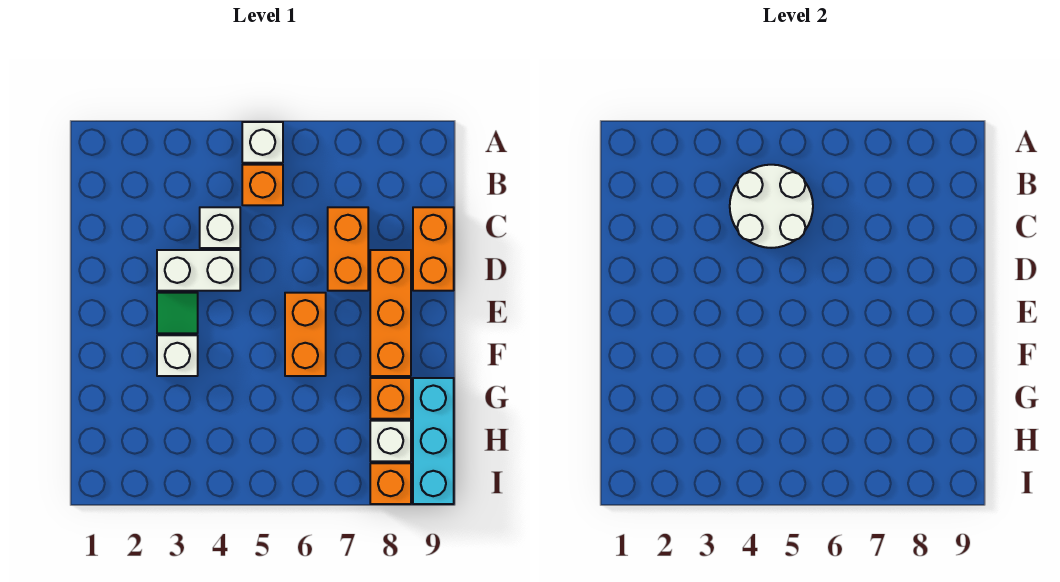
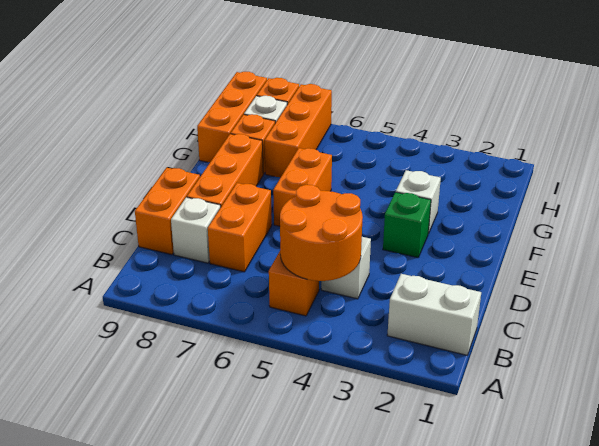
white brick A5 level 1 -> white brick C8 level 1
white round brick B4:C5 level 2 -> orange round brick B4:C5 level 2
white brick D3:D4 level 1 -> white brick B1:B2 level 1
green tile E3 level 1 -> green brick E3 level 1
none -> orange brick G7:I7 level 1
cyan brick G9:I9 level 1 -> orange brick G9:I9 level 1

